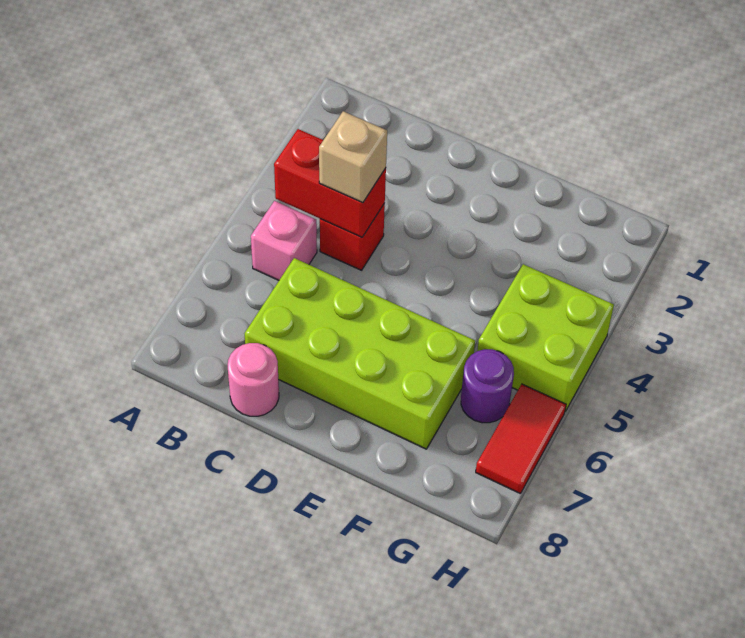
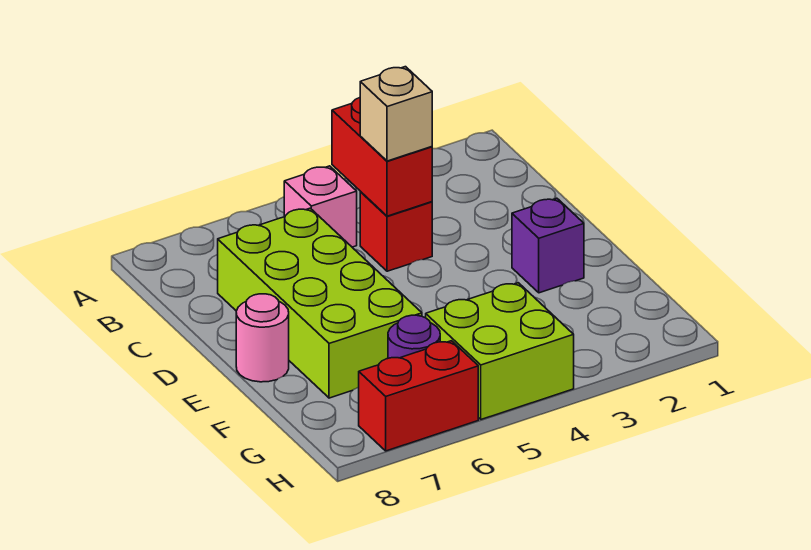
pink round brick C8 level 1 -> pink round brick E8 level 1
none -> purple brick E2 level 1
red tile H6:H7 level 1 -> red brick H6:H7 level 1

